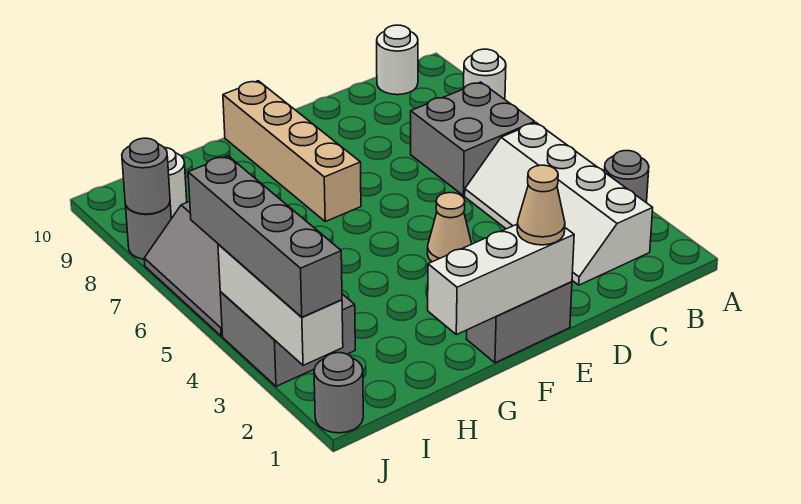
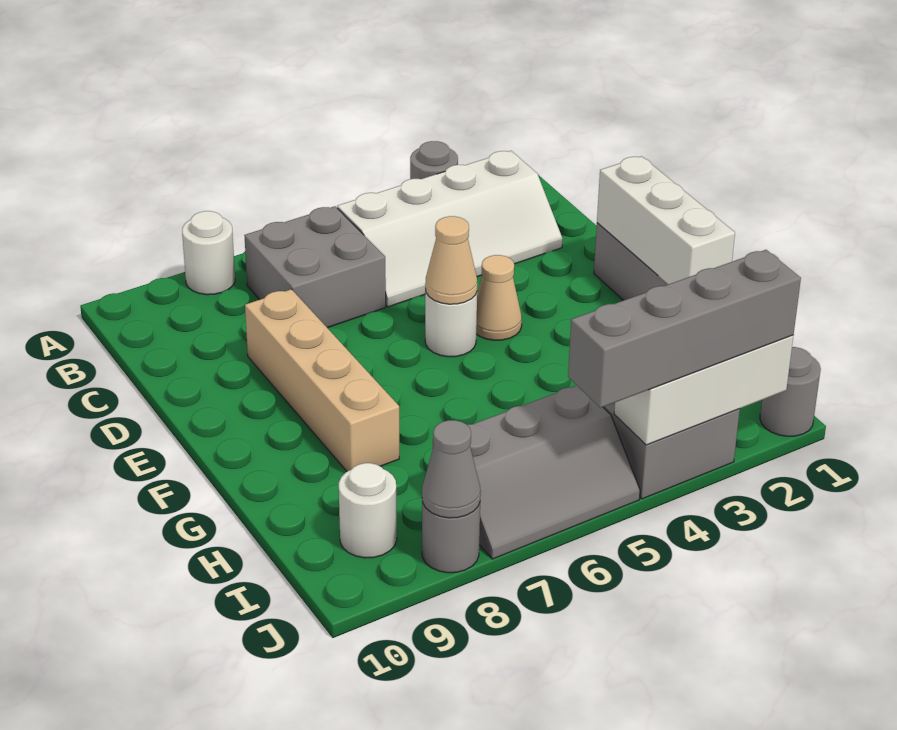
white round brick B10 level 1 -> white round brick E5 level 1
tan cone E1 level 3 -> tan cone E5 level 2
tan brick F7:F10 level 1 -> tan brick D8:G8 level 1
grey round brick J8 level 2 -> grey cone J8 level 2

